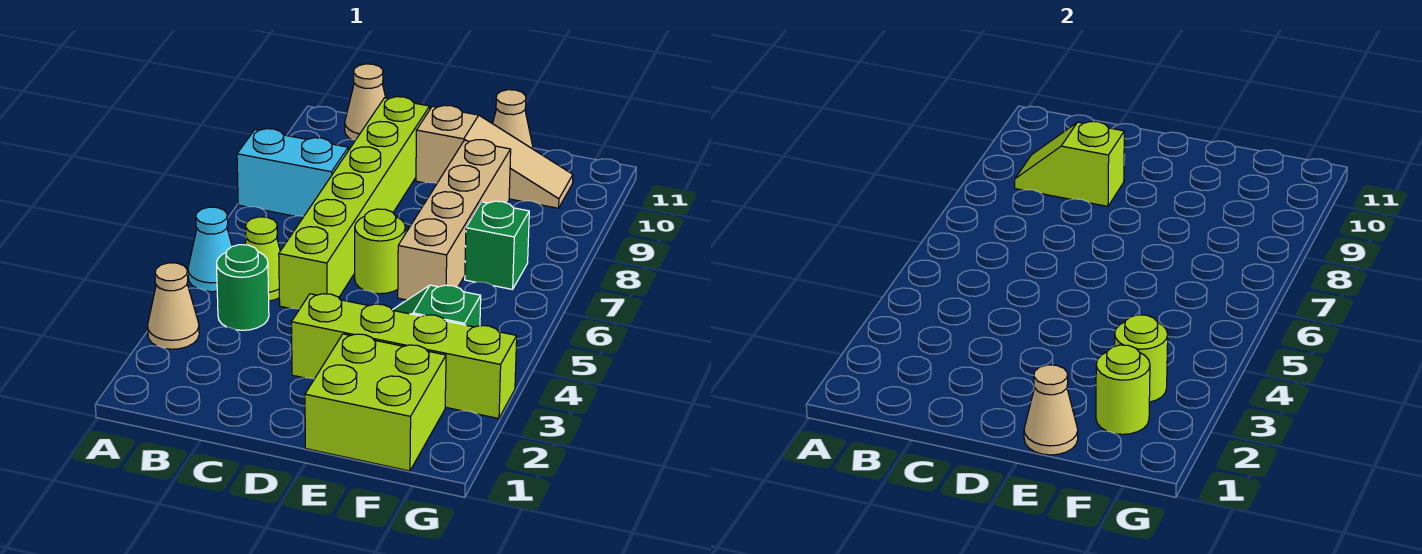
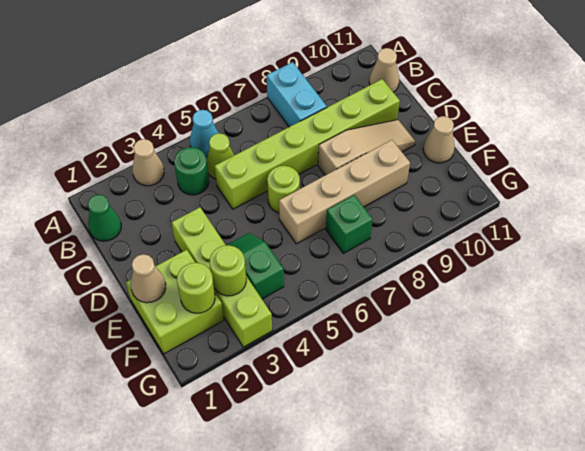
none -> green cone B1 level 1
lime slope B9:C9 level 2 top C -> none
tan slope D10:F10 level 1 top D -> tan slope D8:D10 level 1 top 8

